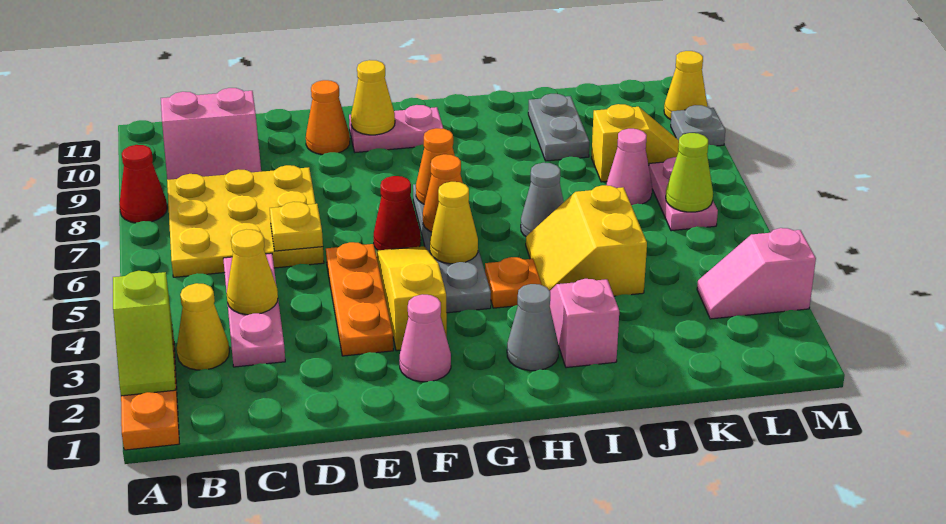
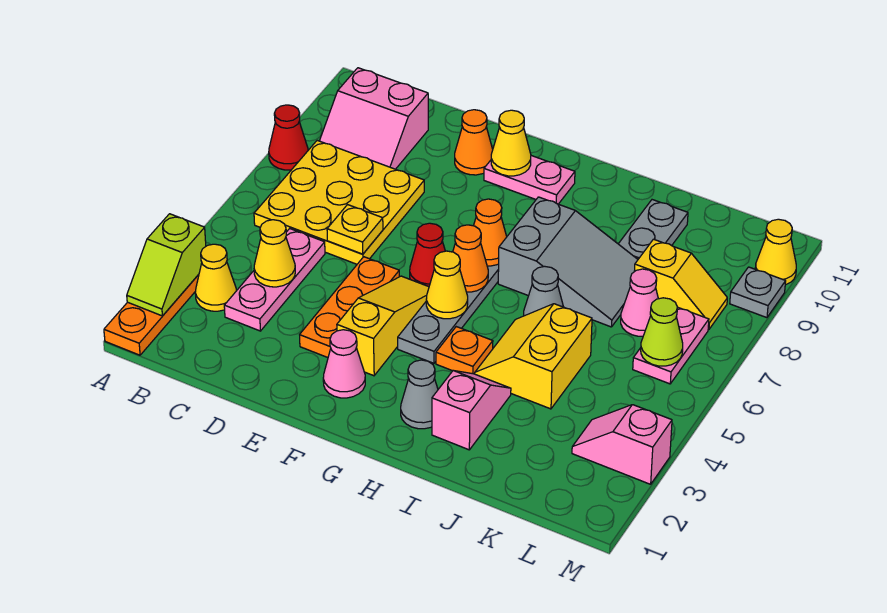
none -> grey slope H7:J8 level 1 top H

